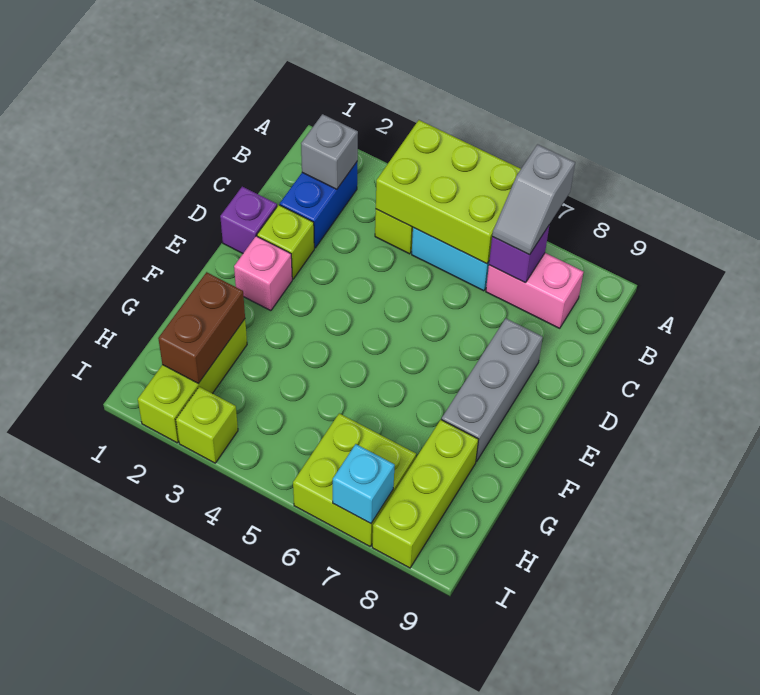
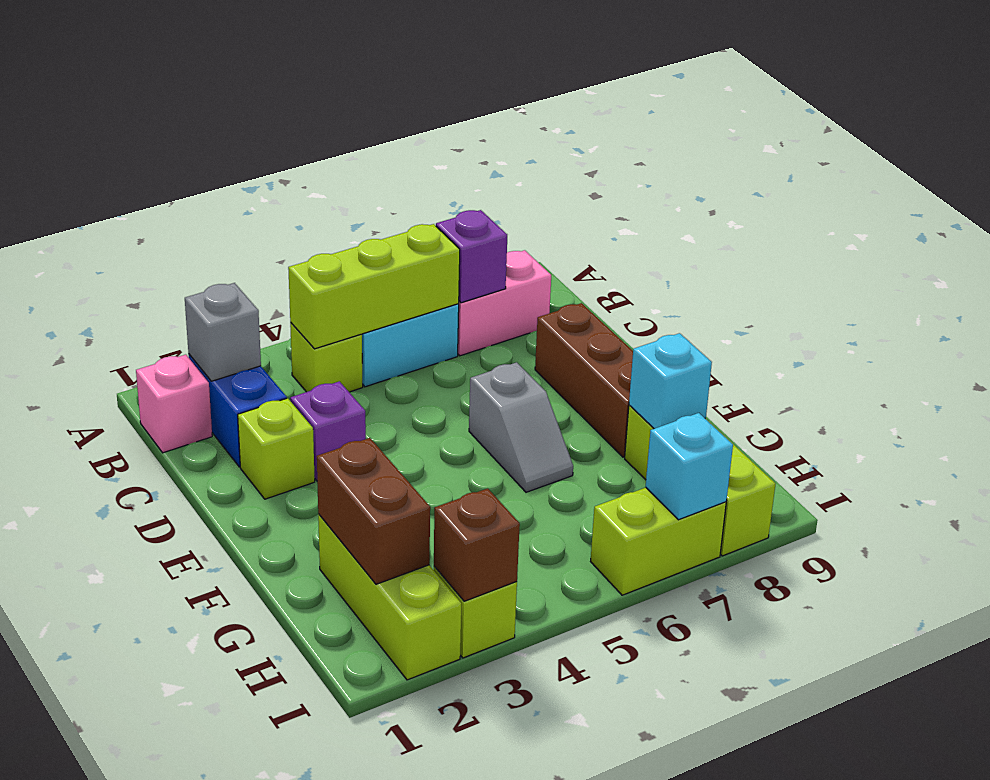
lime brick A4:B6 level 2 -> lime brick B4:B6 level 2
grey slope A7:B7 level 3 top A -> grey slope E6:F6 level 1 top E
purple brick D1 level 1 -> purple brick D3 level 1
grey brick D8:F8 level 1 -> brown brick D8:F8 level 1
pink brick E2 level 1 -> pink brick B1 level 1
none -> cyan brick G8 level 2
lime brick H6:I7 level 1 -> lime brick I6:I7 level 1
none -> brown brick I3 level 2

